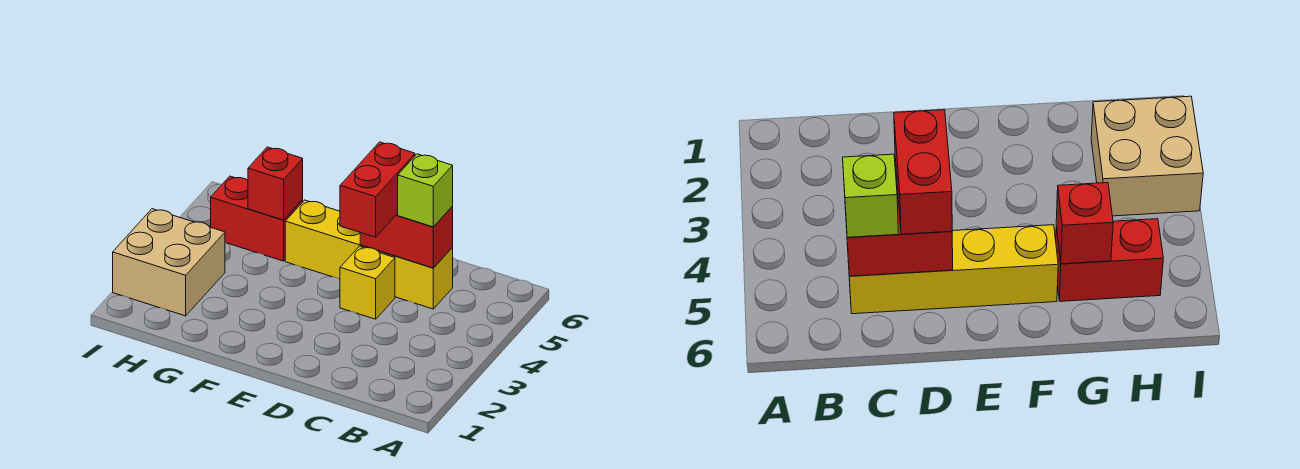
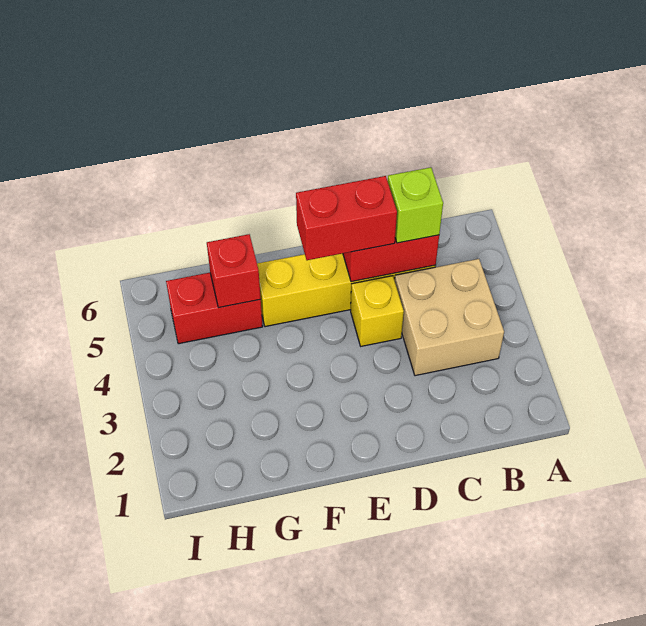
red brick D4:D5 level 3 -> red brick D5:E5 level 3
tan brick H2:I3 level 1 -> tan brick B3:C4 level 1

